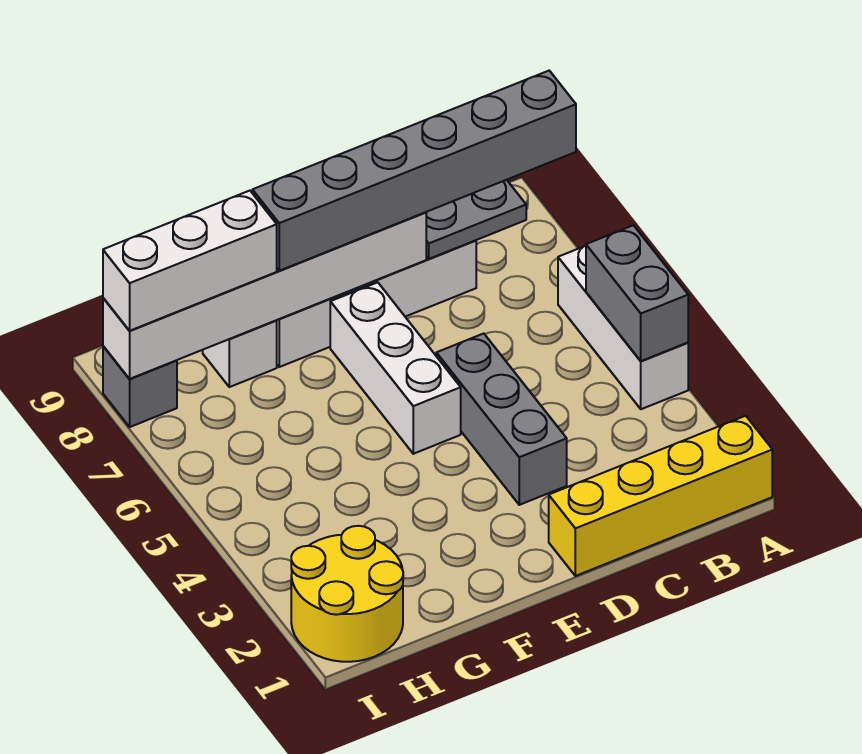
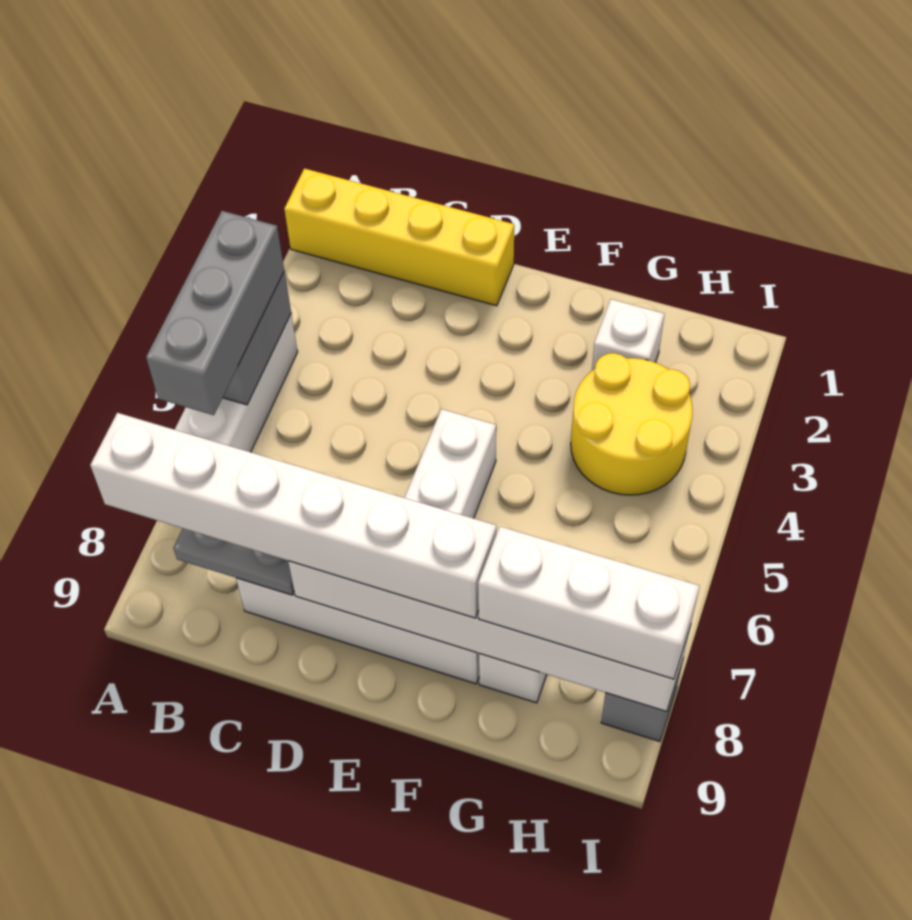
grey brick A8:F8 level 3 -> white brick A8:F8 level 3
grey brick D3:D5 level 1 -> grey brick A4:A6 level 3
none -> white brick G2 level 1
yellow round brick H1:I2 level 1 -> yellow round brick G3:H4 level 1

